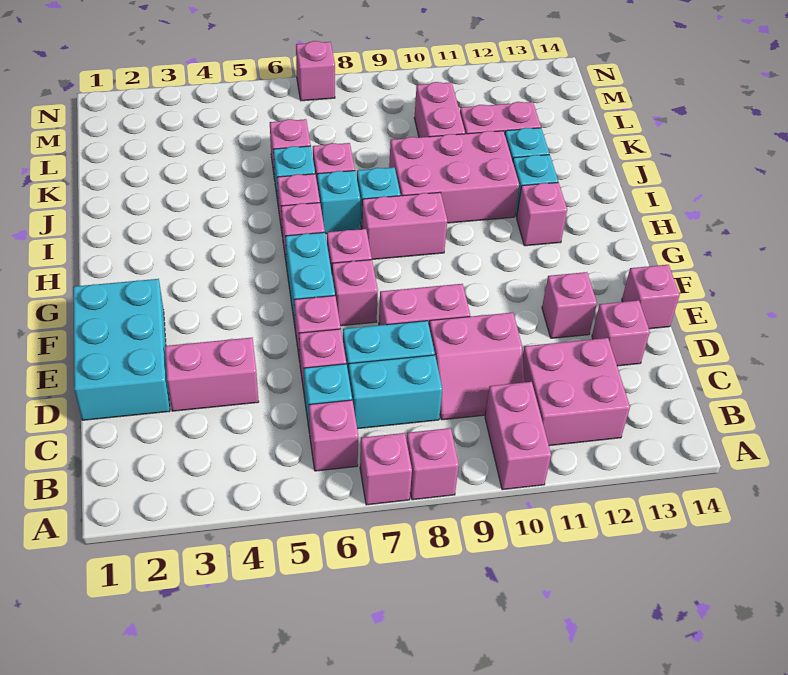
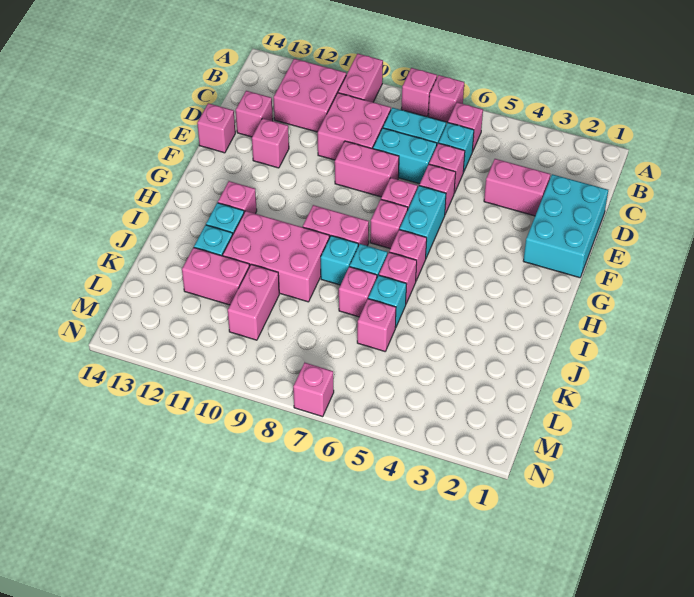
pink slope C9:D10 level 1 top D -> pink brick C9:D10 level 1

